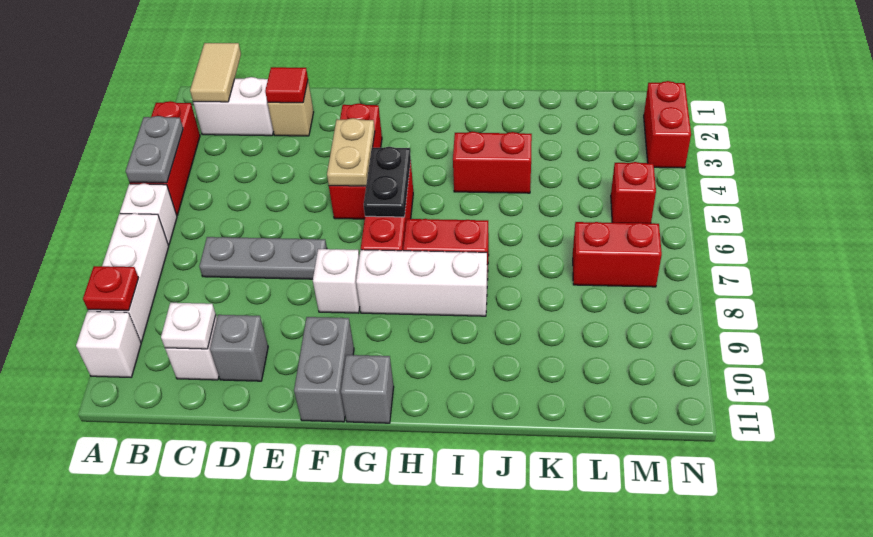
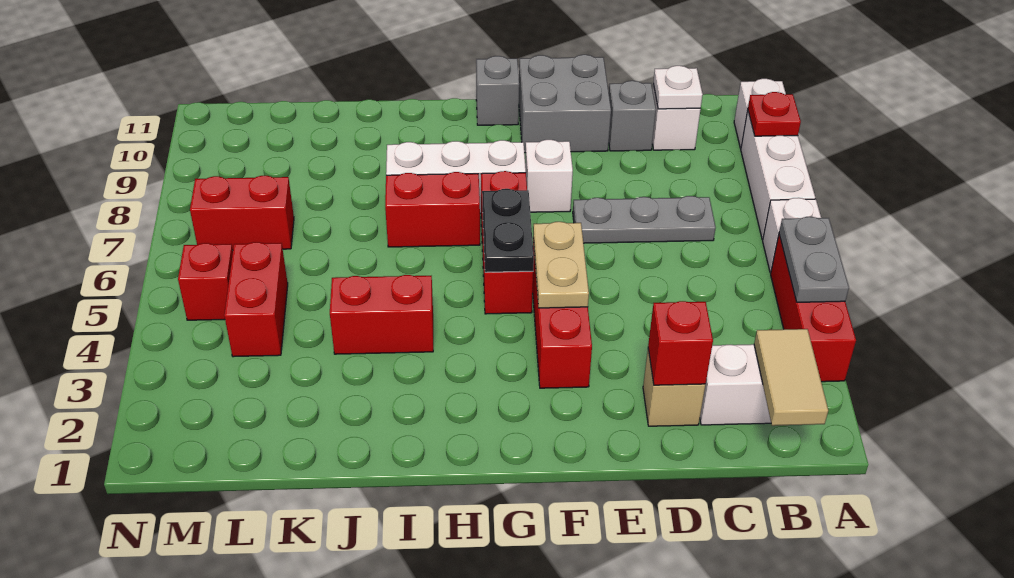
red tile D2 level 2 -> red brick D2 level 2
grey brick F10:F11 level 1 -> grey brick E10:F11 level 1
red brick N2:N3 level 1 -> red brick L4:L5 level 1

